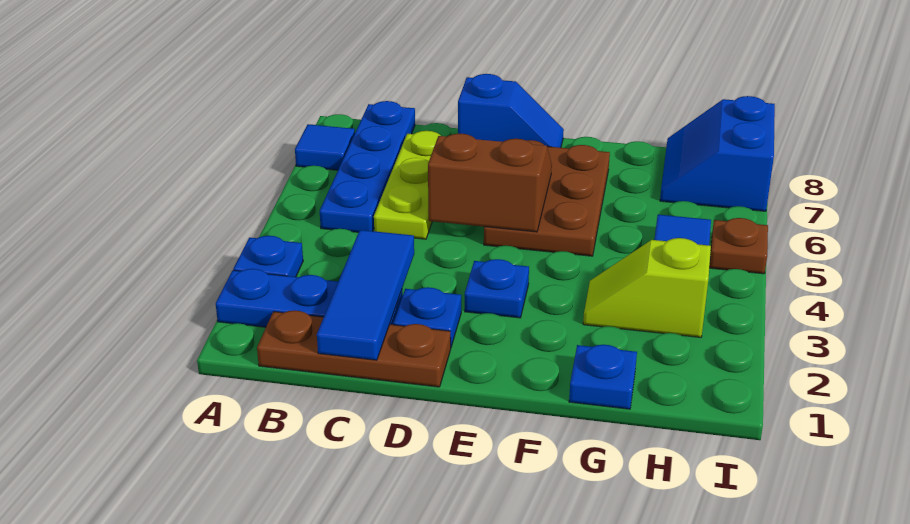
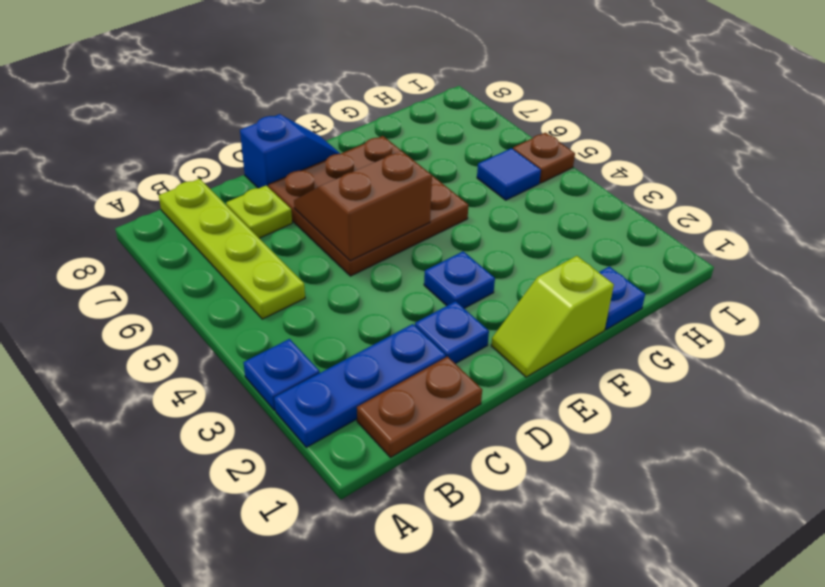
blue tile A7 level 1 -> none
brown plate B1:D1 level 1 -> brown plate B1:C1 level 1
blue plate B5:B8 level 1 -> lime plate B5:B8 level 1
blue tile C1:C3 level 2 -> none
lime plate C5:C7 level 1 -> lime plate C7 level 1
brown plate E5:F7 level 1 -> brown plate D5:F7 level 1
lime slope G3:H3 level 1 top H -> lime slope E1:F1 level 1 top F
blue slope H7:I8 level 1 top I -> none

